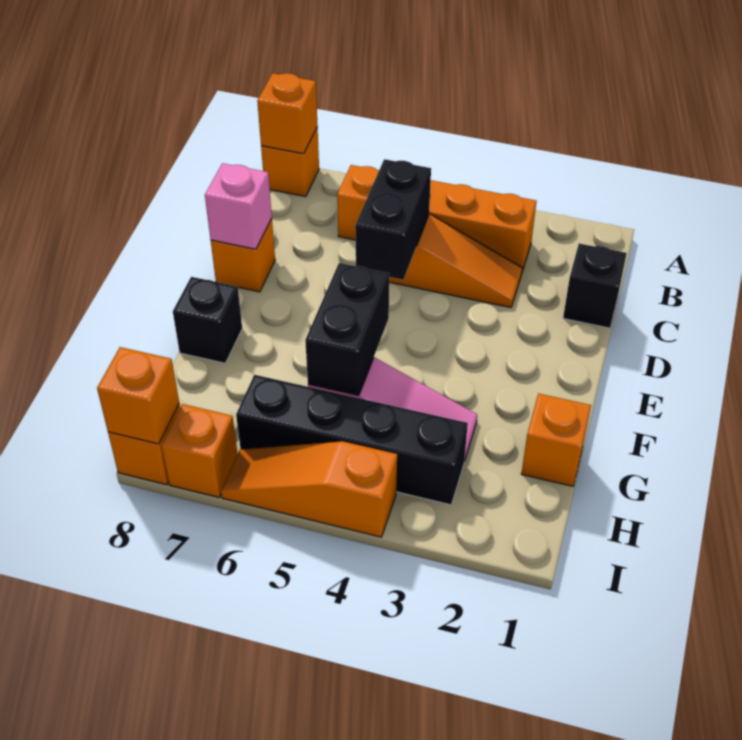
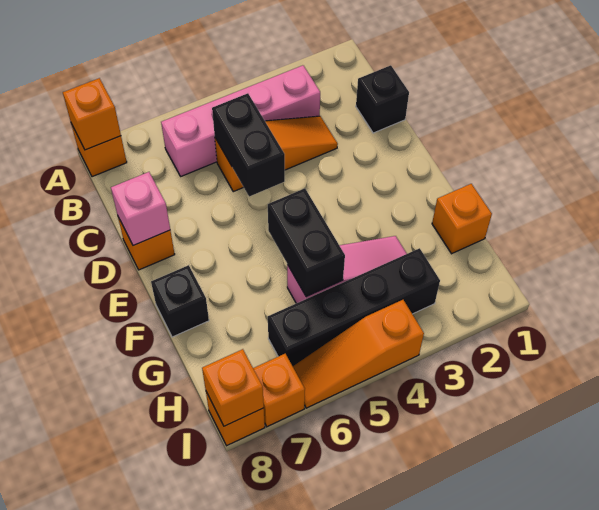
orange brick B3:B6 level 1 -> pink brick B3:B6 level 1

